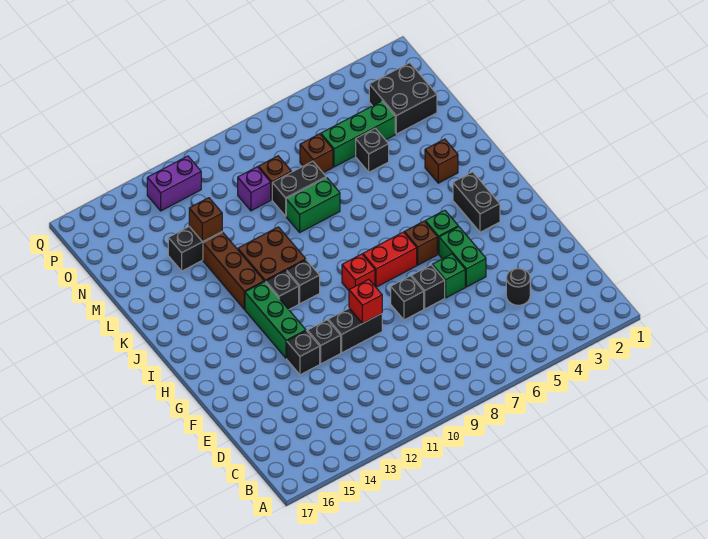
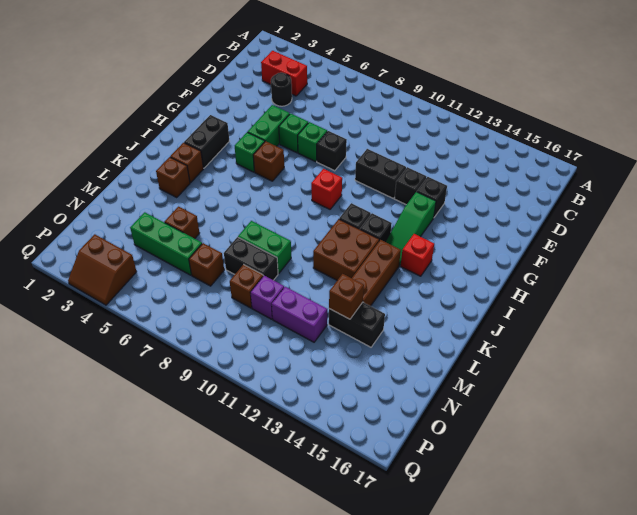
black brick F7 level 1 -> green brick F7 level 1
red brick F10 level 2 -> red brick I14 level 1
green brick G13:I13 level 1 -> green slope G13:I13 level 1 top G
red brick H7:H8 level 1 -> red brick C3:C4 level 1
none -> brown brick J3 level 1
black brick M5 level 1 -> brown brick M5 level 1
black brick N2:O3 level 1 -> none
none -> brown slope P3:Q4 level 1 top P
purple brick P12:P13 level 1 -> purple brick N11:N12 level 1

